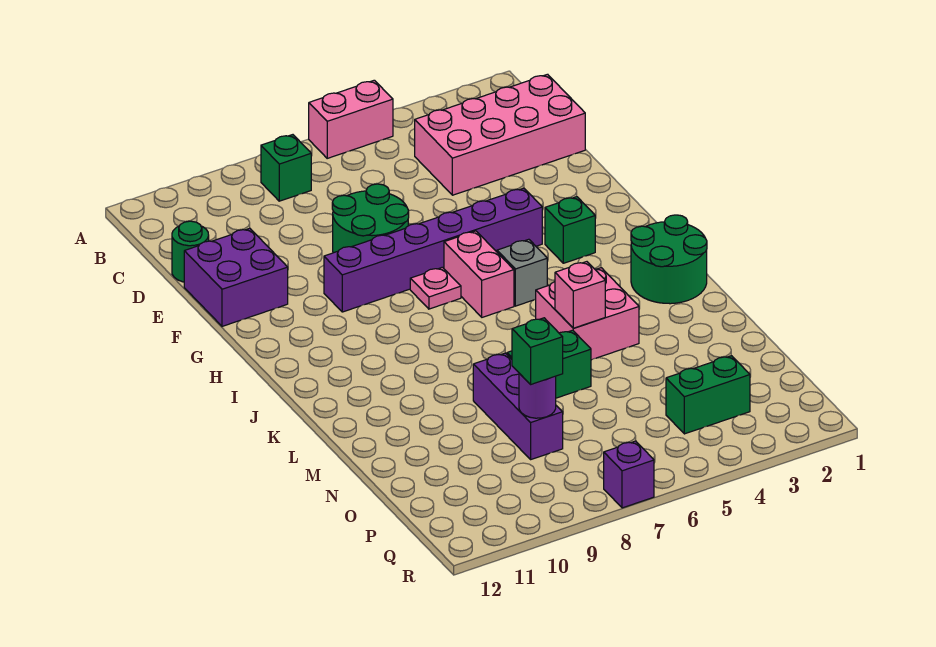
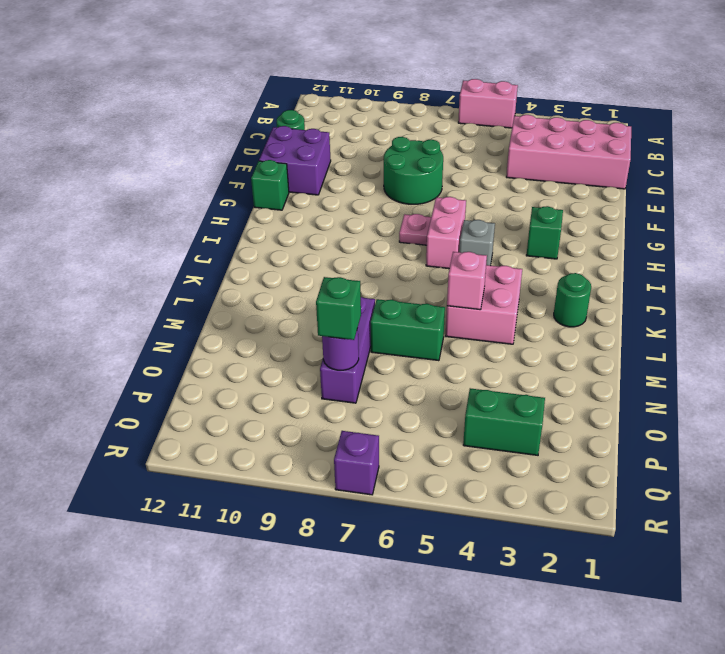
green brick B8 level 1 -> green brick G12 level 1
purple brick G4:G9 level 1 -> none
green round brick J1:K2 level 1 -> green round brick K2 level 1

